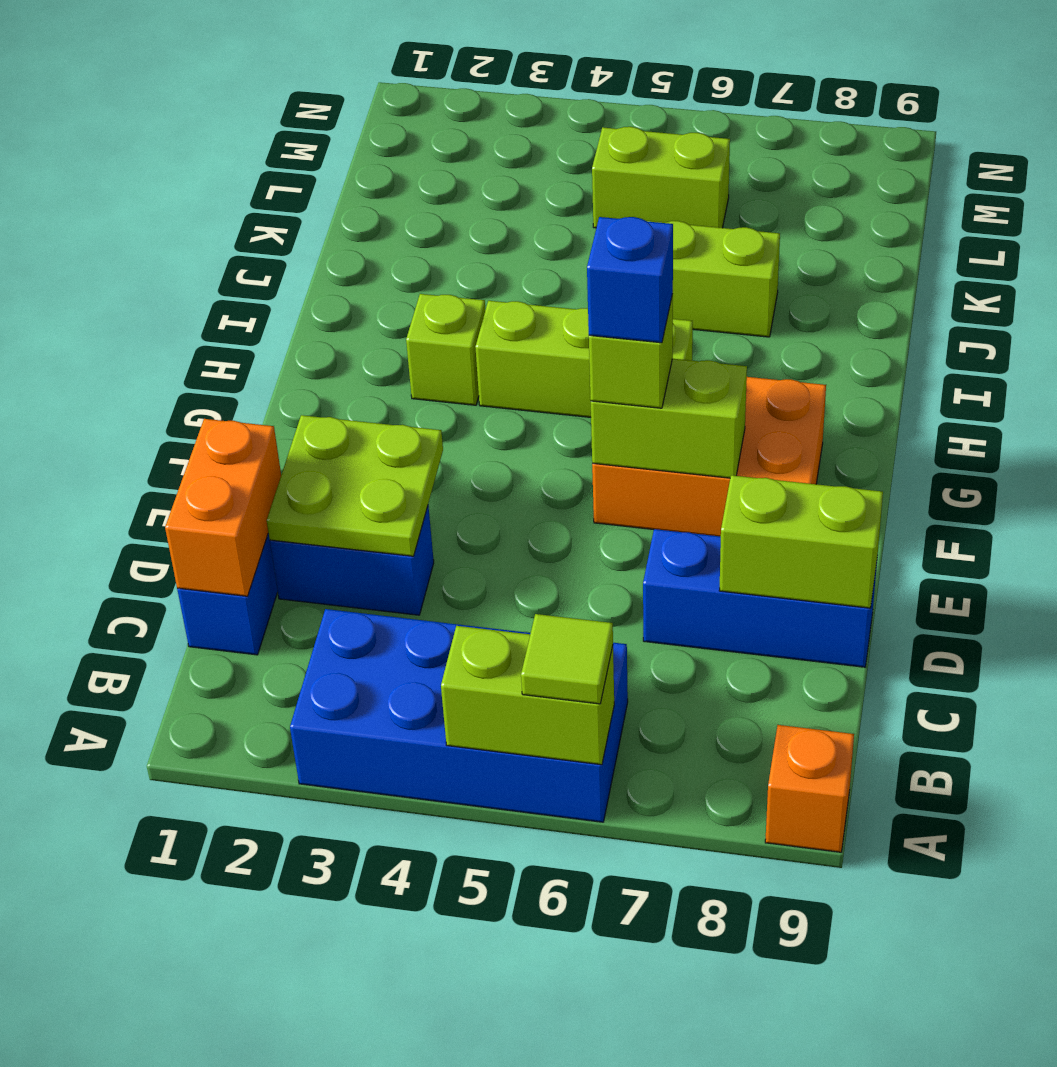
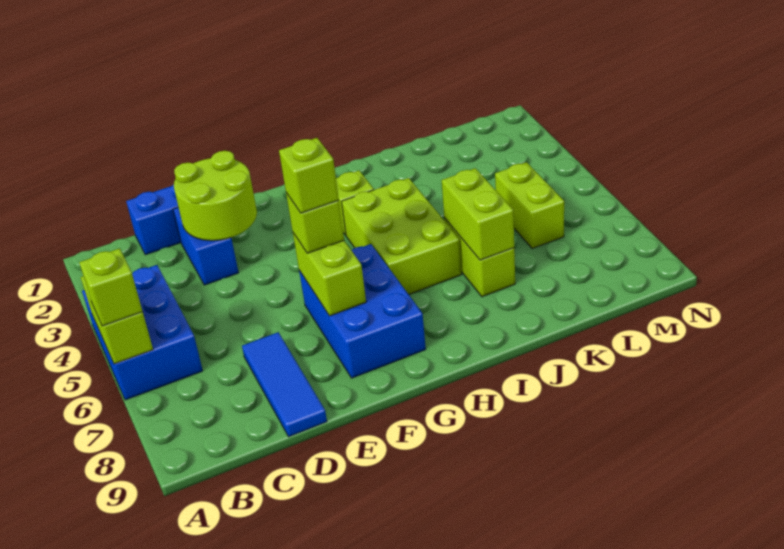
blue brick A3:B6 level 1 -> blue brick A4:B6 level 1
lime tile A6 level 3 -> lime brick A6 level 3
orange brick A9 level 1 -> none
orange brick C1:D1 level 2 -> none
lime plate D2:E3 level 2 -> lime round brick D2:E3 level 2
blue brick D7:D9 level 1 -> blue tile D7:D9 level 1
lime brick D8:D9 level 2 -> lime brick J6:J7 level 2
orange brick F6:G8 level 1 -> blue brick F6:G8 level 1
blue brick F6 level 4 -> lime brick F6 level 4
lime brick H4:H6 level 1 -> lime brick H4:I6 level 1

